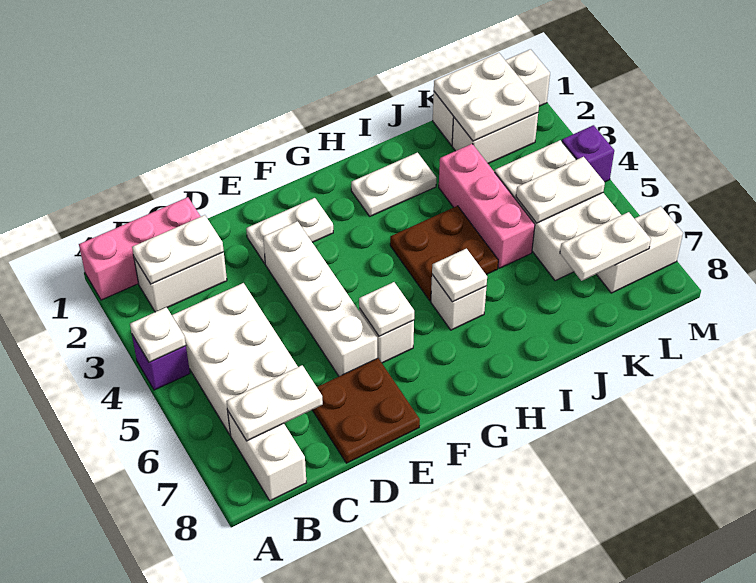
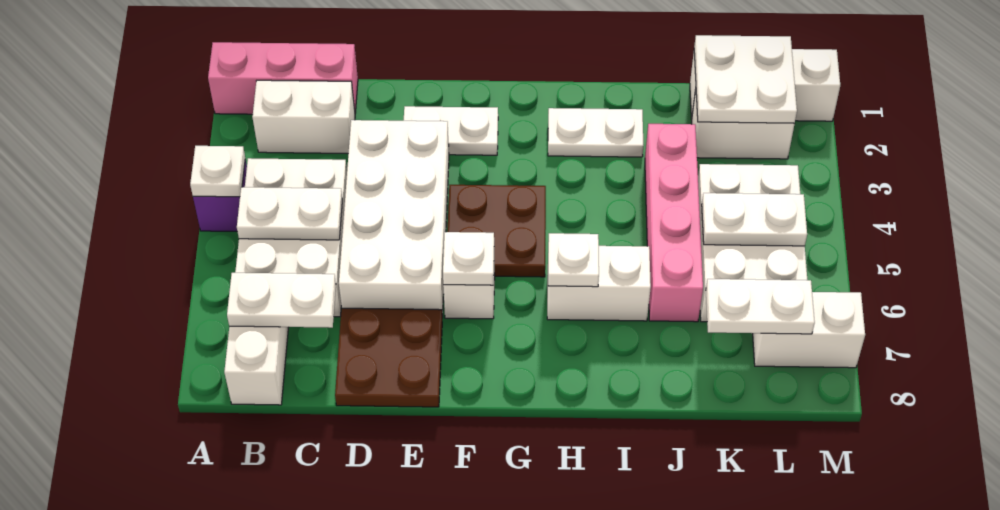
white plate B2:C2 level 2 -> white plate B5:C5 level 2
white brick E3:E6 level 1 -> white brick D3:E6 level 1
brown plate H4:I5 level 1 -> brown plate F4:G5 level 1
white brick H6 level 1 -> white brick H6:I6 level 1
pink brick J3:J5 level 1 -> pink brick J3:J6 level 1
purple brick M4 level 1 -> none

